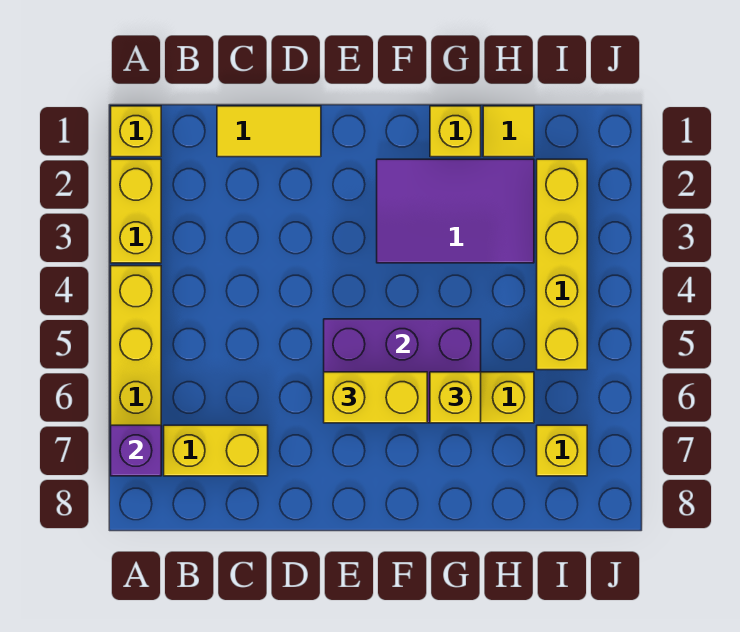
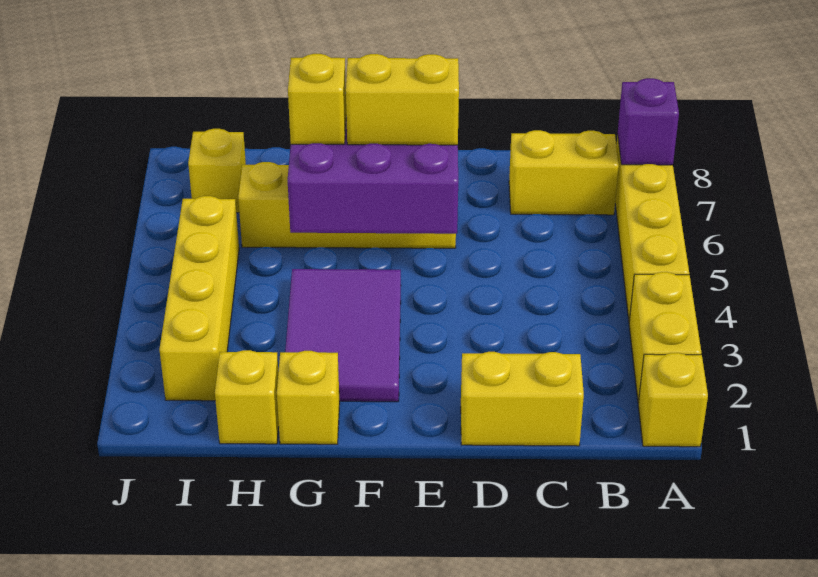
yellow tile C1:D1 level 1 -> yellow brick C1:D1 level 1
purple tile F2:H3 level 1 -> purple tile F2:G4 level 1
yellow tile H1 level 1 -> yellow brick H1 level 1

